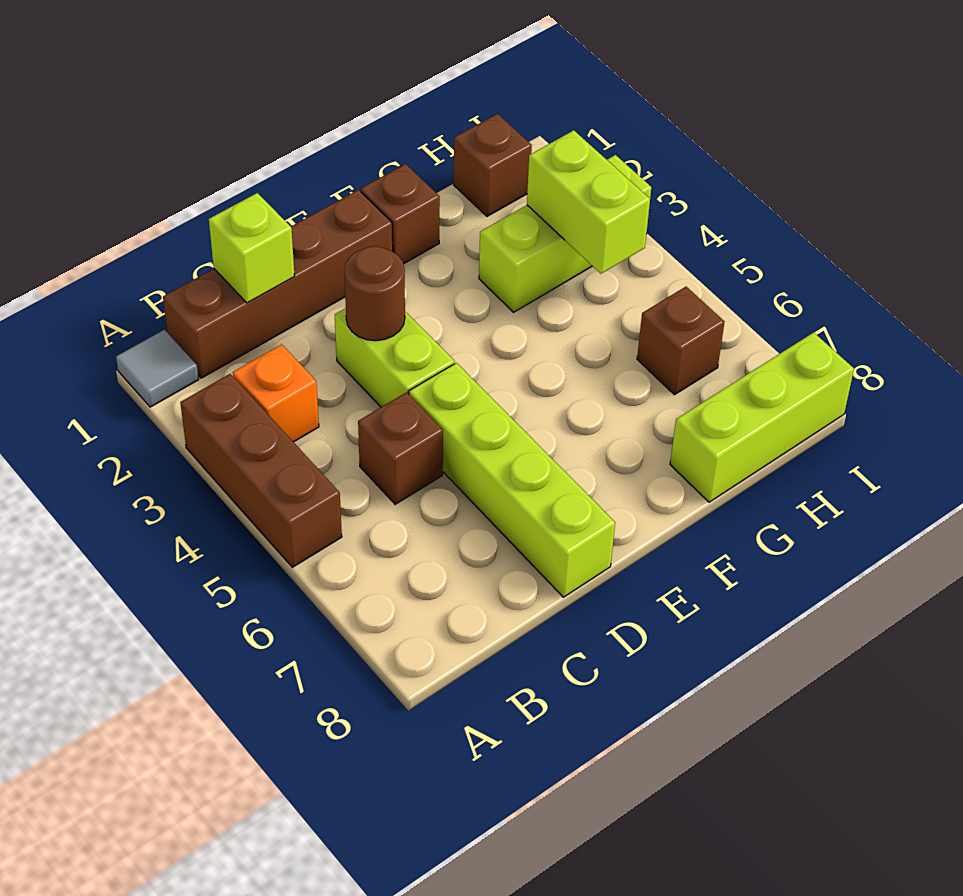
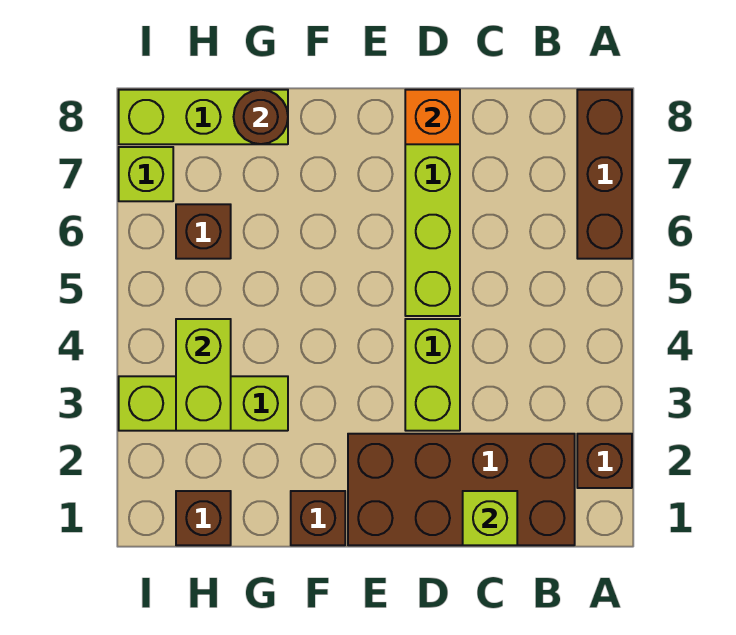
grey tile A1 level 1 -> none
brown brick A3:A5 level 1 -> brown brick A6:A8 level 1
brown brick B1:E1 level 1 -> brown brick B1:E2 level 1
orange brick B3 level 1 -> orange brick D8 level 2
brown brick C5 level 1 -> brown brick A2 level 1
brown round brick D3 level 2 -> brown round brick G8 level 2
none -> lime brick I7 level 1

